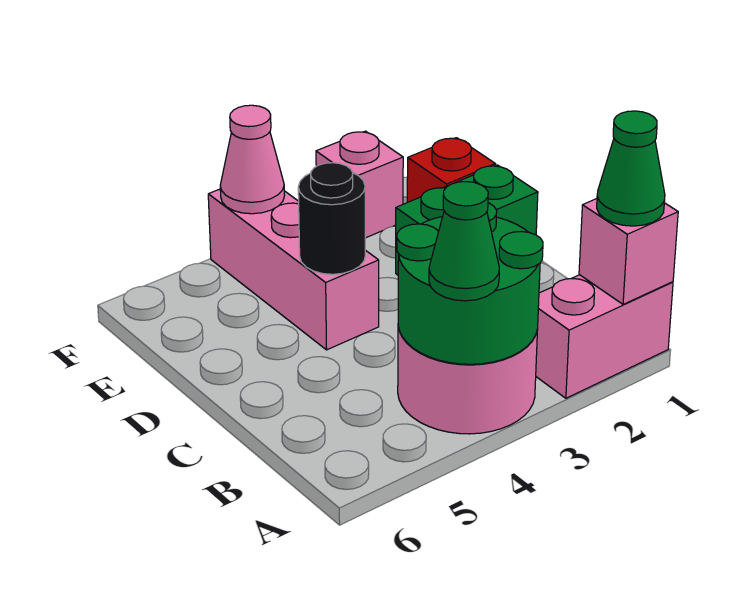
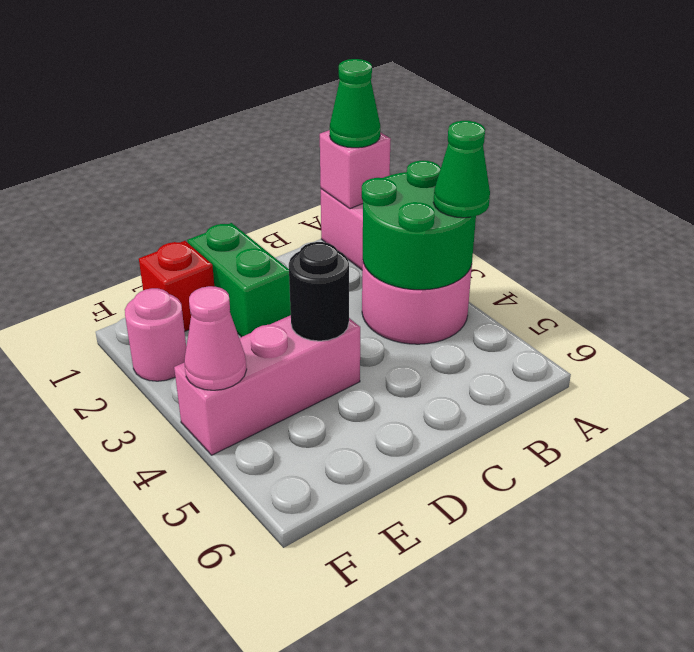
pink brick F2 level 1 -> pink round brick F2 level 1

